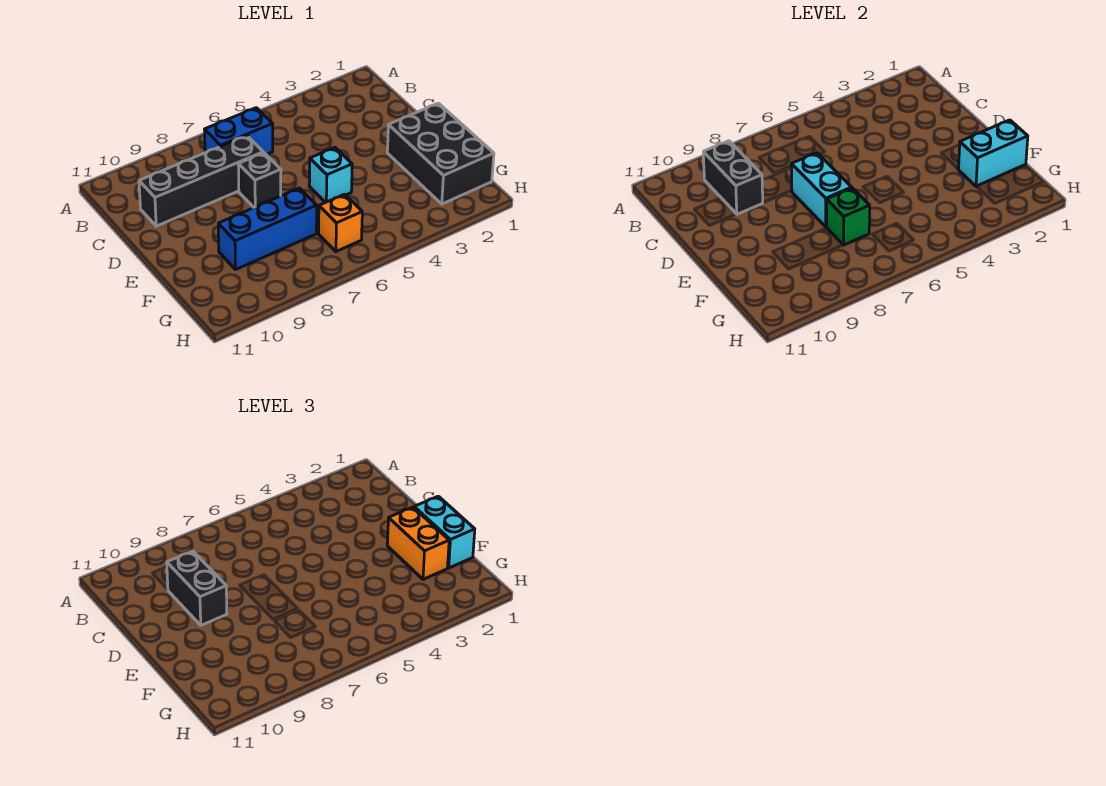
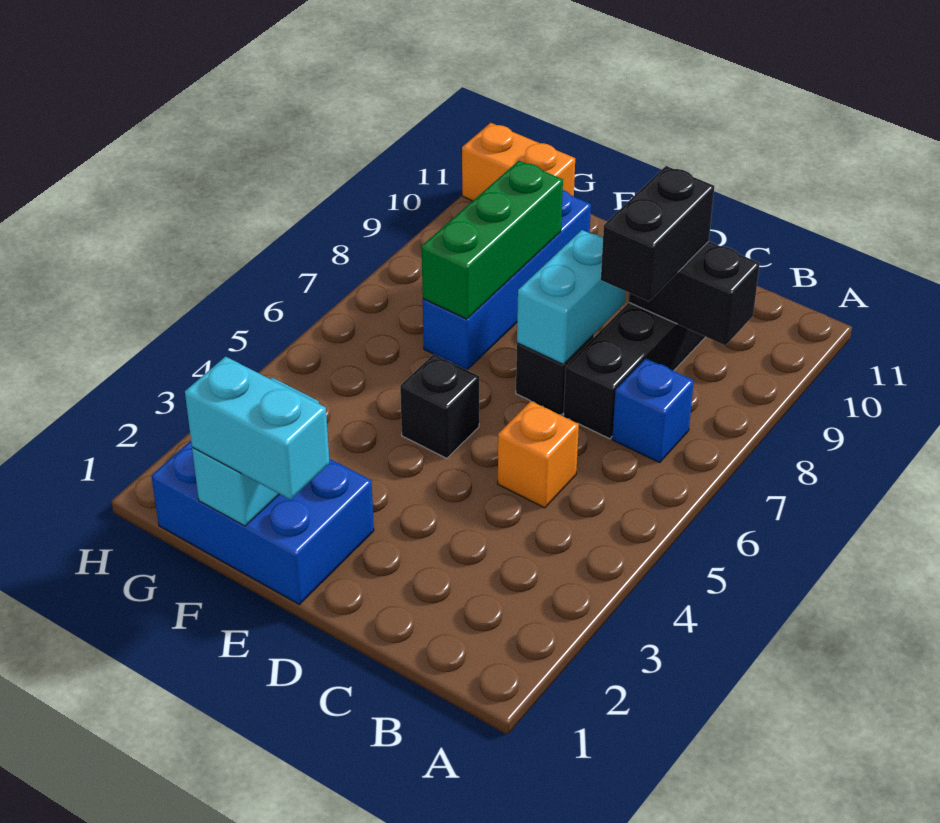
blue brick B6:B7 level 1 -> blue brick B7 level 1
black brick C9:D9 level 3 -> black brick C8:C9 level 3
cyan brick D7:E7 level 2 -> cyan brick D7:D8 level 2
black brick E1:G2 level 1 -> blue brick E1:G2 level 1
orange brick E2:F2 level 3 -> orange brick G11:H11 level 1
cyan brick E5 level 1 -> black brick E5 level 1
blue brick F7:F9 level 1 -> blue brick F7:F10 level 1
green brick F7 level 2 -> green brick F7:F9 level 2
orange brick G6 level 1 -> orange brick C5 level 1

